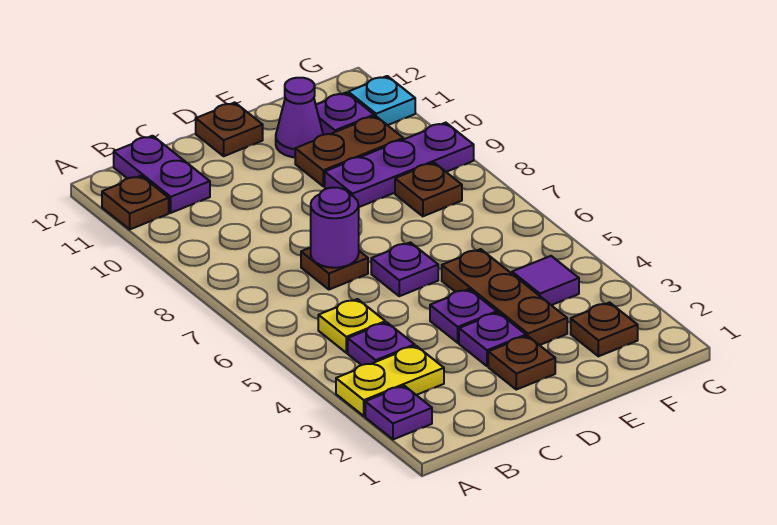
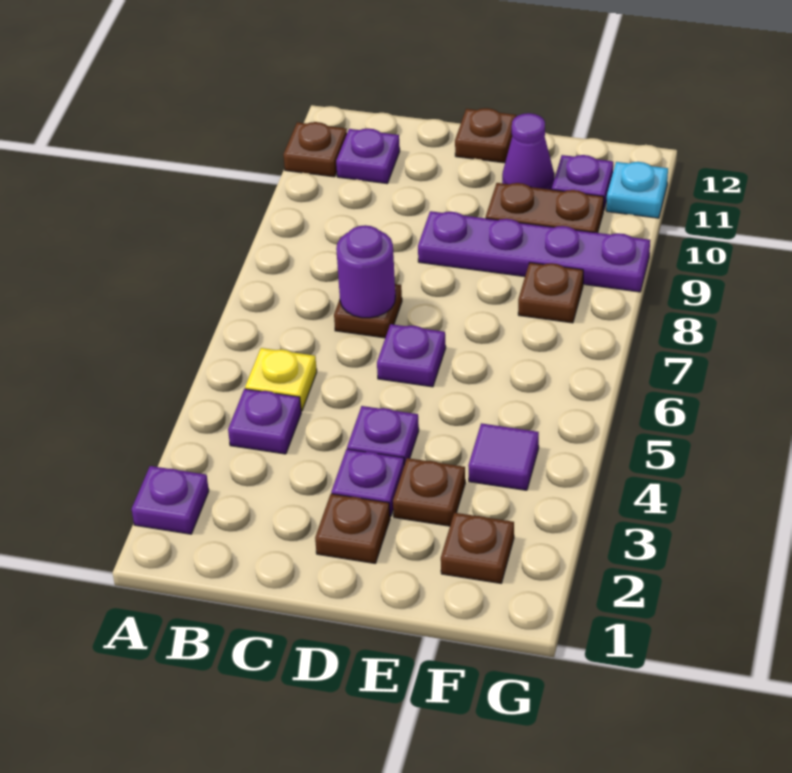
yellow plate A3:B3 level 1 -> none
purple plate B11:B12 level 1 -> purple plate B11 level 1
brown plate E3:E5 level 1 -> brown plate E3 level 1
purple plate E9:G9 level 1 -> purple plate D9:G9 level 1

